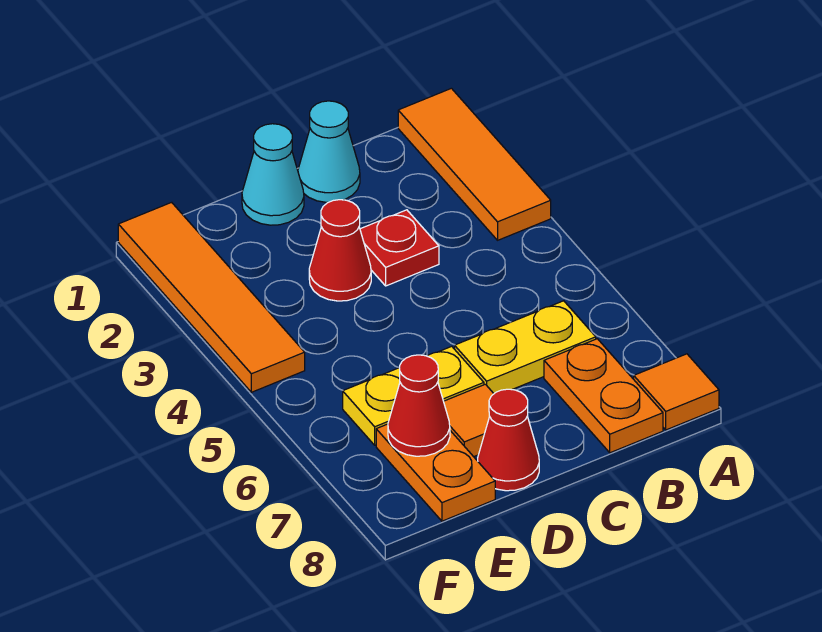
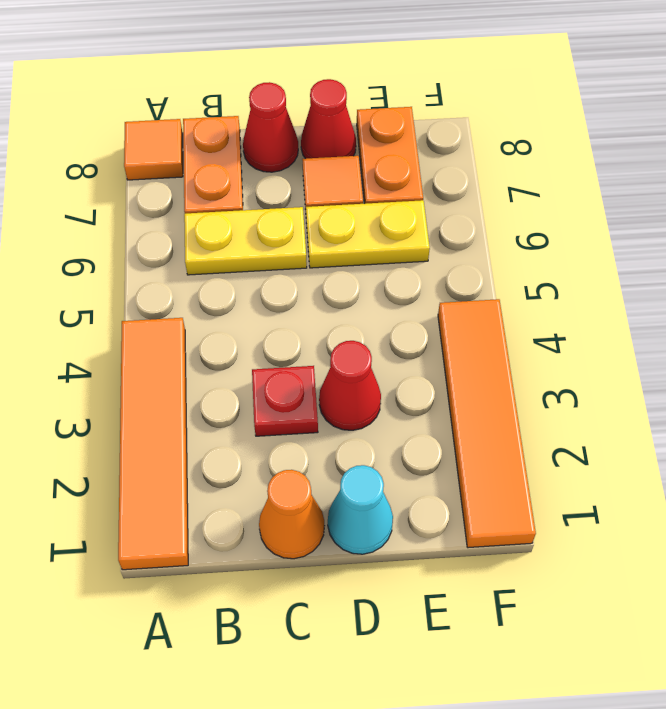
orange tile A1:A3 level 1 -> orange tile A1:A4 level 1
cyan cone C1 level 1 -> orange cone C1 level 1
red cone E7 level 2 -> red cone C8 level 1

